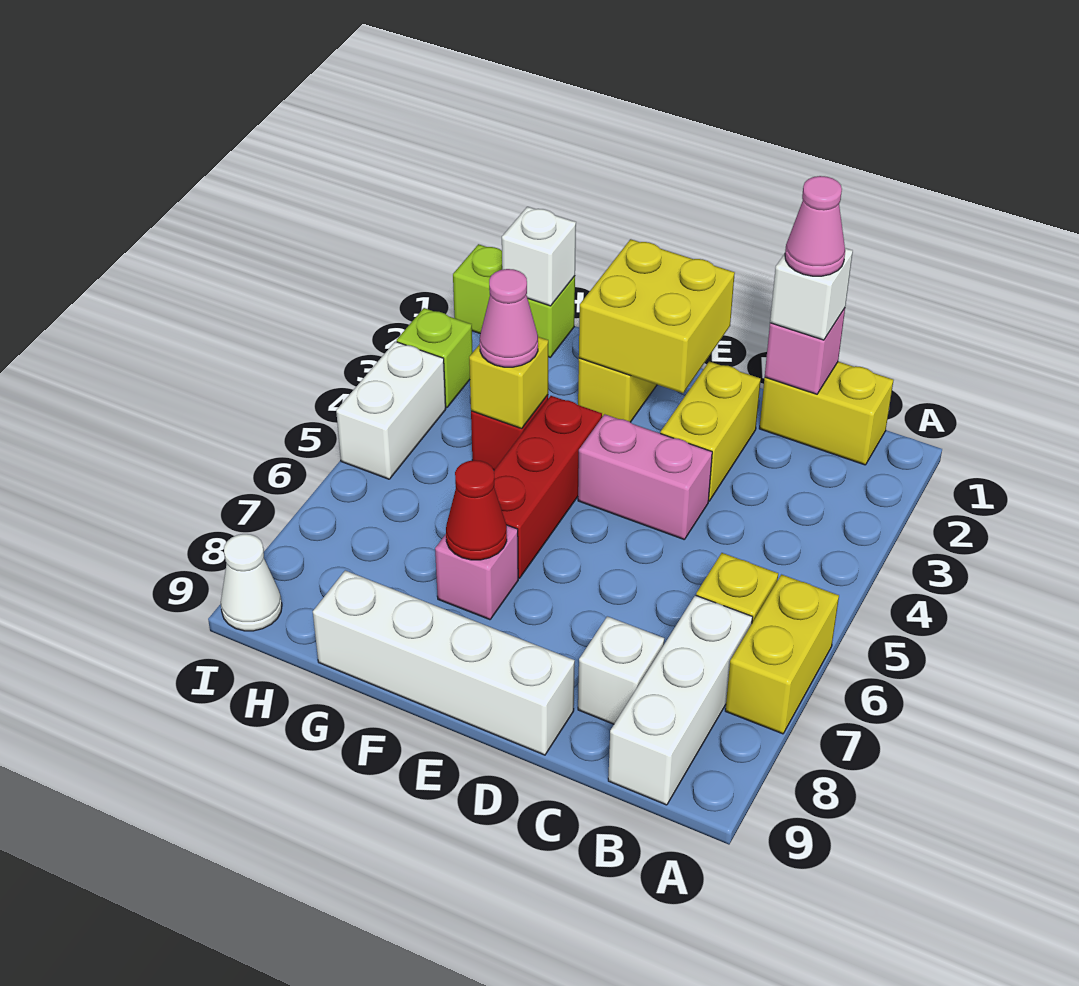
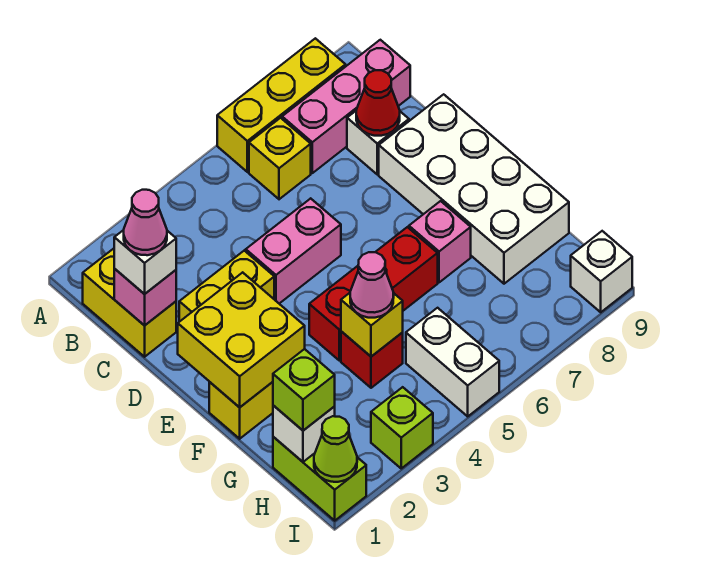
yellow brick A6:A7 level 1 -> yellow brick A6:A8 level 1
white brick B7:B9 level 1 -> pink brick B7:B9 level 1
pink brick D4:E4 level 1 -> pink brick D4:D5 level 1
white brick D9:G9 level 1 -> white brick D8:G9 level 1
red cone F7 level 2 -> red cone C8 level 2
none -> lime brick H1 level 3
none -> lime cone I1 level 2
white brick I4:I5 level 1 -> white brick H5:I5 level 1
white cone I9 level 1 -> white brick I9 level 1

